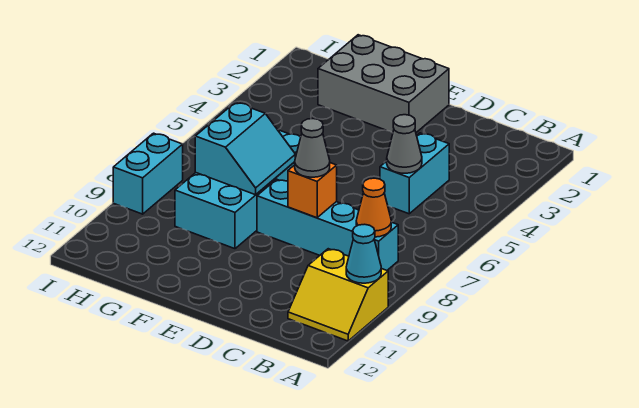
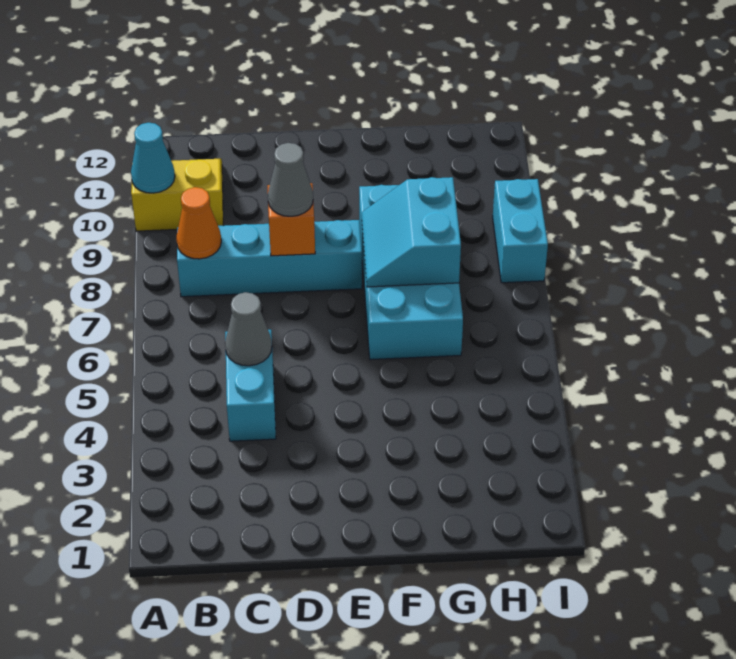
grey brick E1:G2 level 1 -> none

